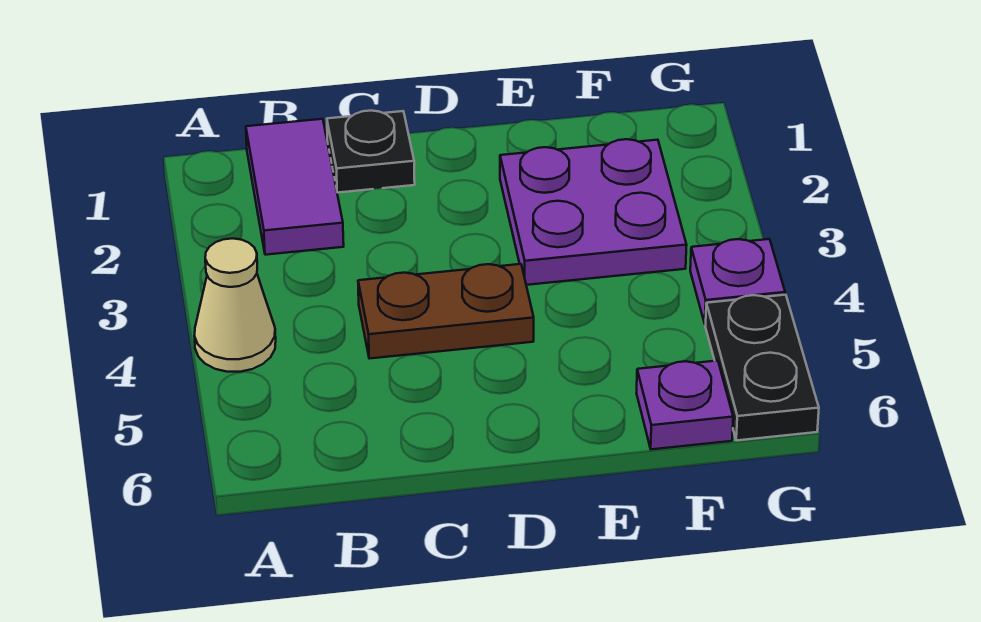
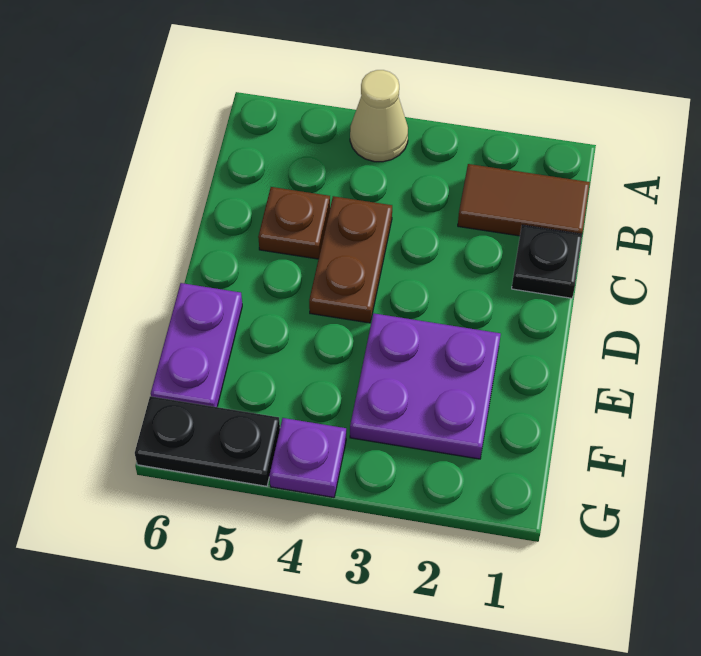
purple tile B1:B2 level 1 -> brown tile B1:B2 level 1
none -> brown plate C5 level 1
purple plate F6 level 1 -> purple plate E6:F6 level 1

